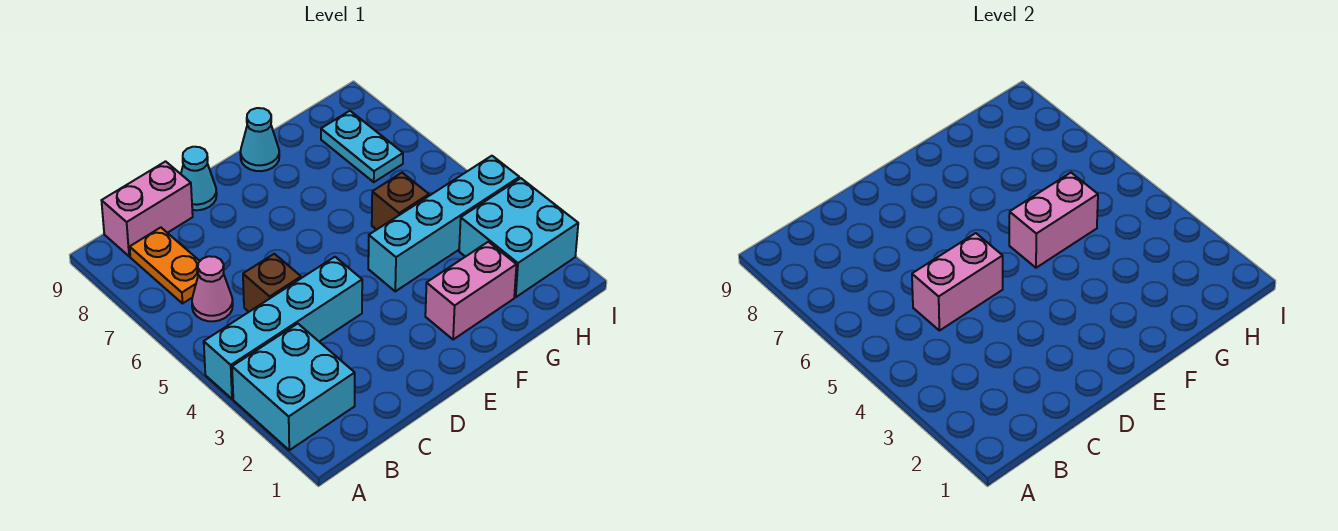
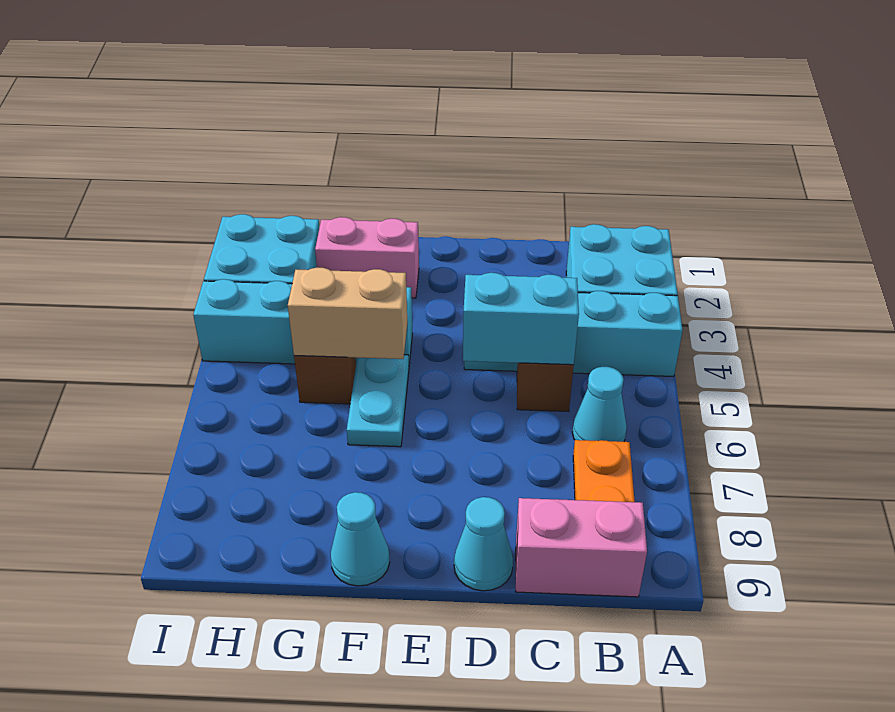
pink cone B6 level 1 -> cyan cone B6 level 1
pink brick C5:D5 level 2 -> cyan brick C5:D5 level 2
pink brick F5:G5 level 2 -> tan brick F5:G5 level 2
cyan plate H7:H8 level 1 -> cyan plate F5:F6 level 1

